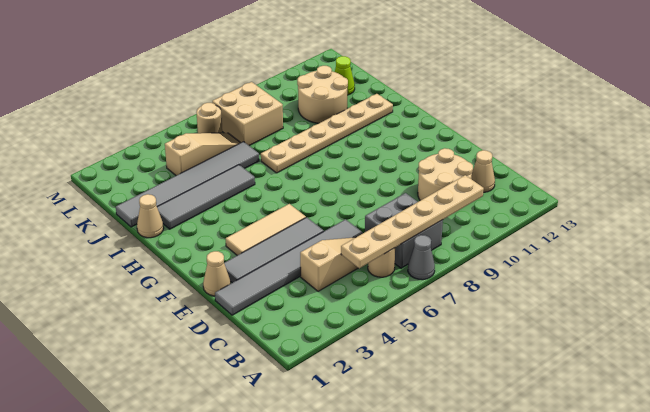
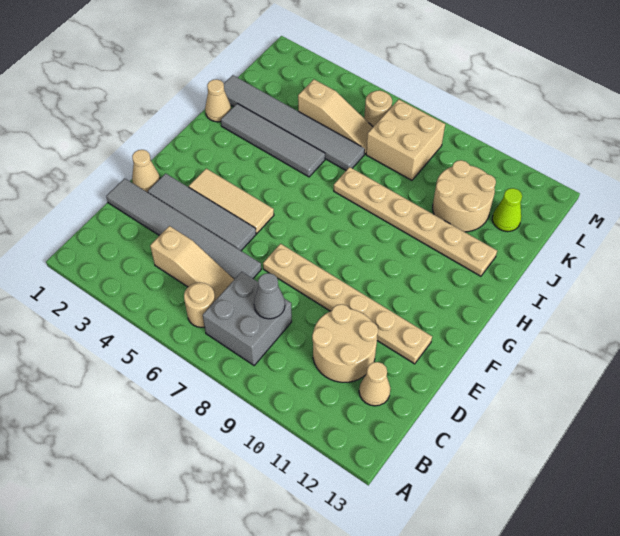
grey cone A7 level 1 -> grey cone C8 level 2
tan plate B5:B10 level 2 -> tan plate E7:E12 level 1

